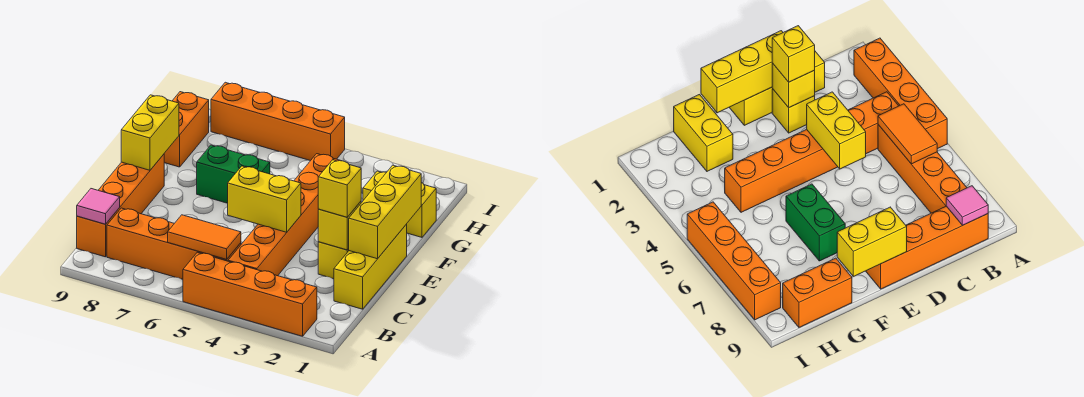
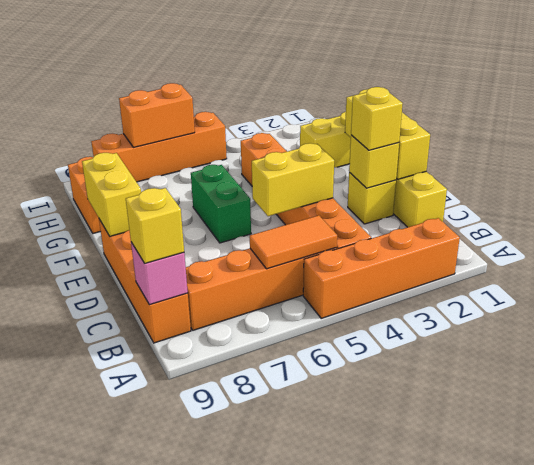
pink tile B9 level 2 -> pink brick B9 level 2
none -> yellow brick B9 level 3
green brick F6:F7 level 1 -> green brick E6:F6 level 1
none -> orange brick I6:I7 level 2

